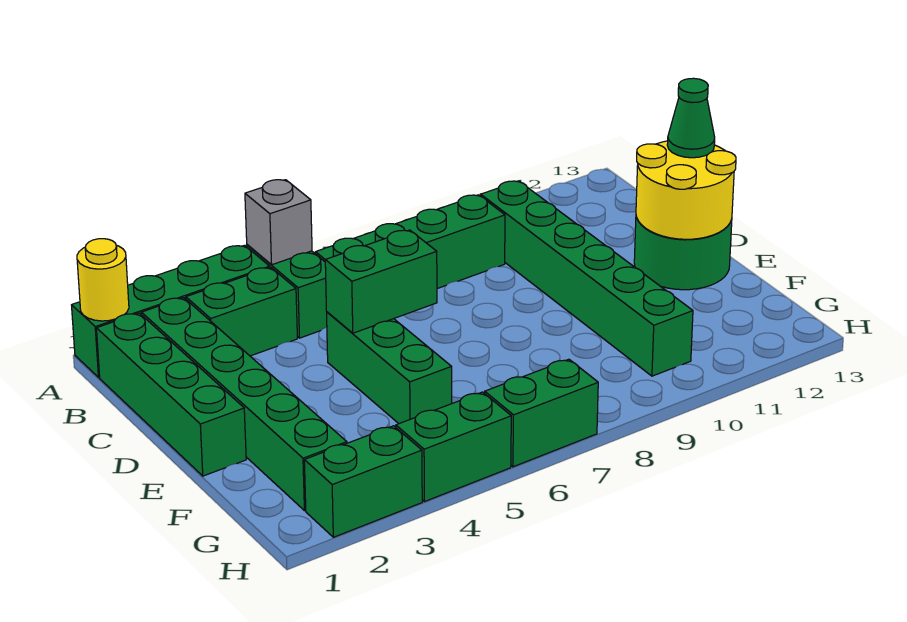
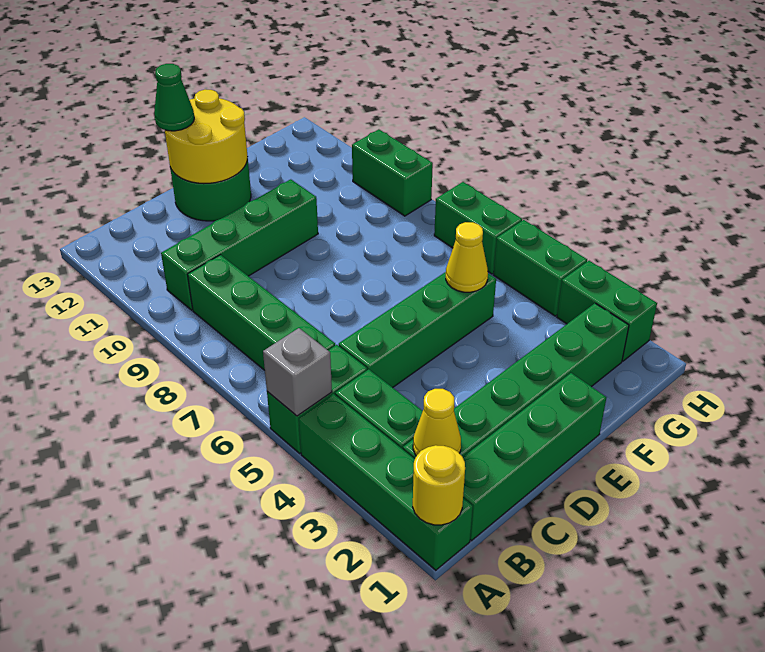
none -> yellow cone B2 level 2
green brick B10:G10 level 1 -> green brick B10:E10 level 1
green brick D5:F5 level 1 -> green brick C5:F5 level 1
green brick D5:D6 level 2 -> green brick H9:H10 level 1
none -> yellow cone F5 level 2

